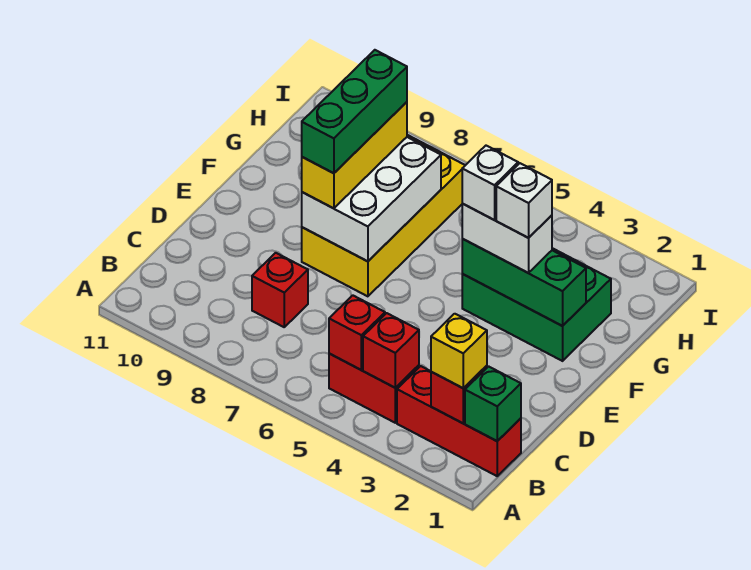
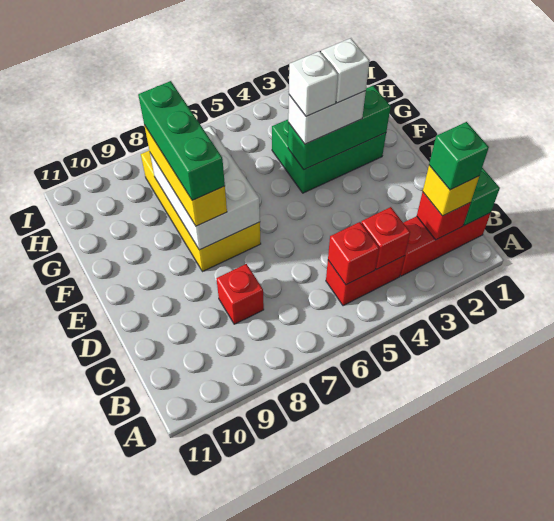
none -> green brick B2 level 4

